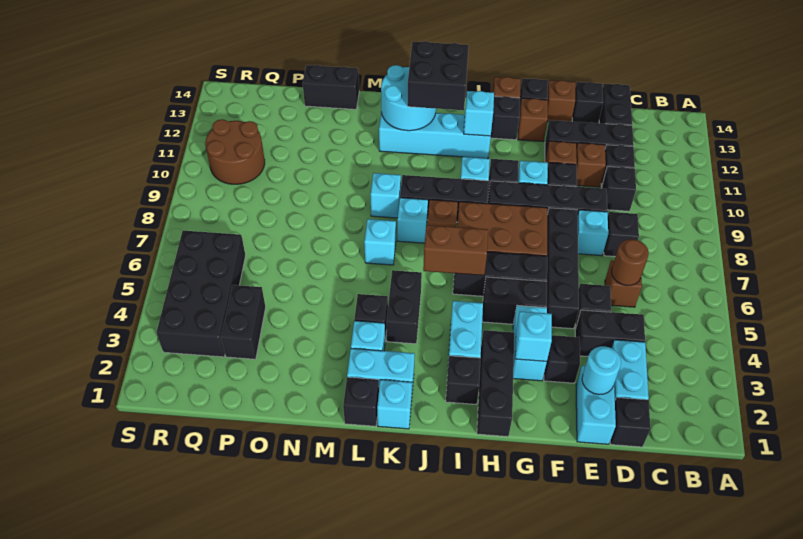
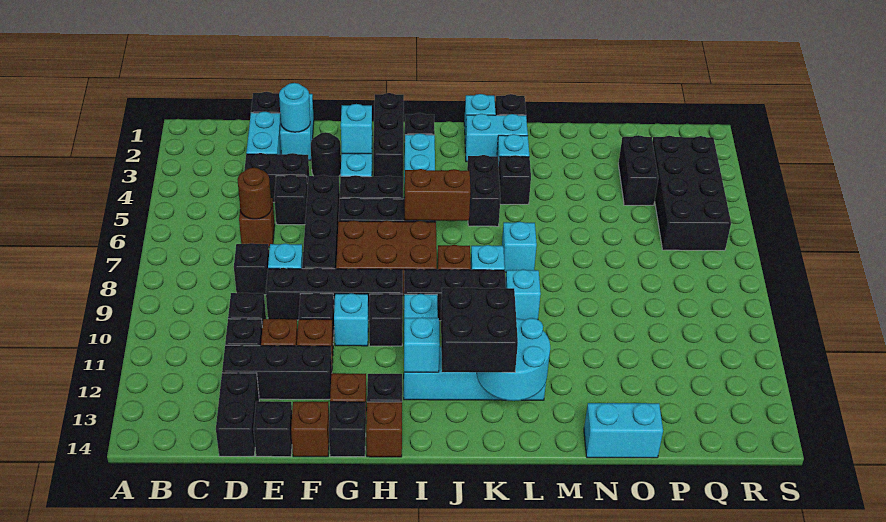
black brick F3 level 1 -> black round brick F3 level 1
black brick N14:O14 level 1 -> cyan brick N14:O14 level 1
brown round brick Q10:R11 level 1 -> none

